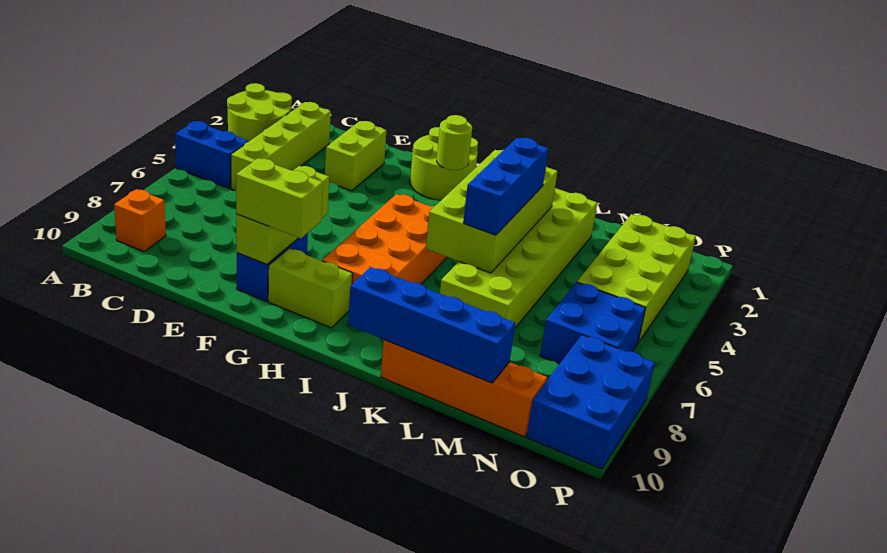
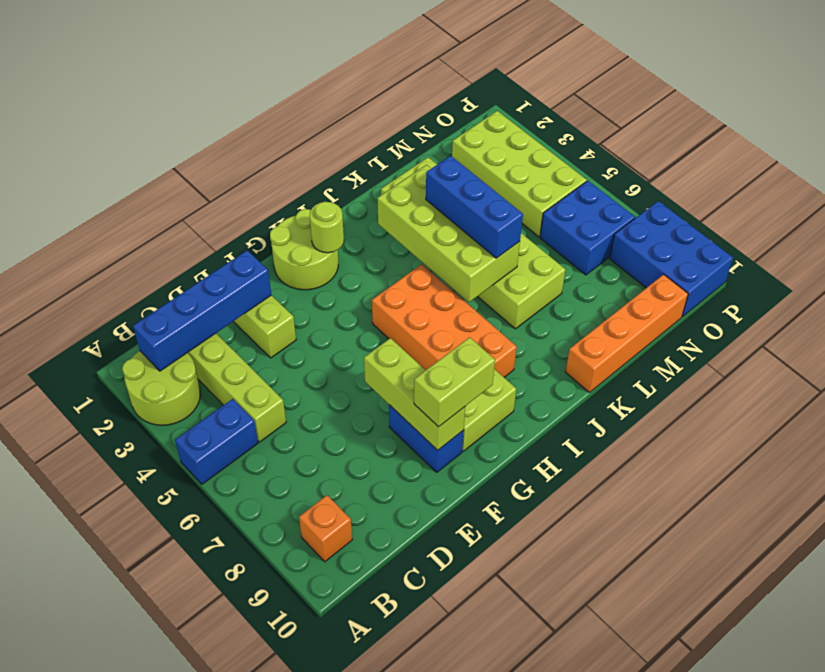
blue brick J10:M10 level 2 -> blue brick B2:E2 level 2

